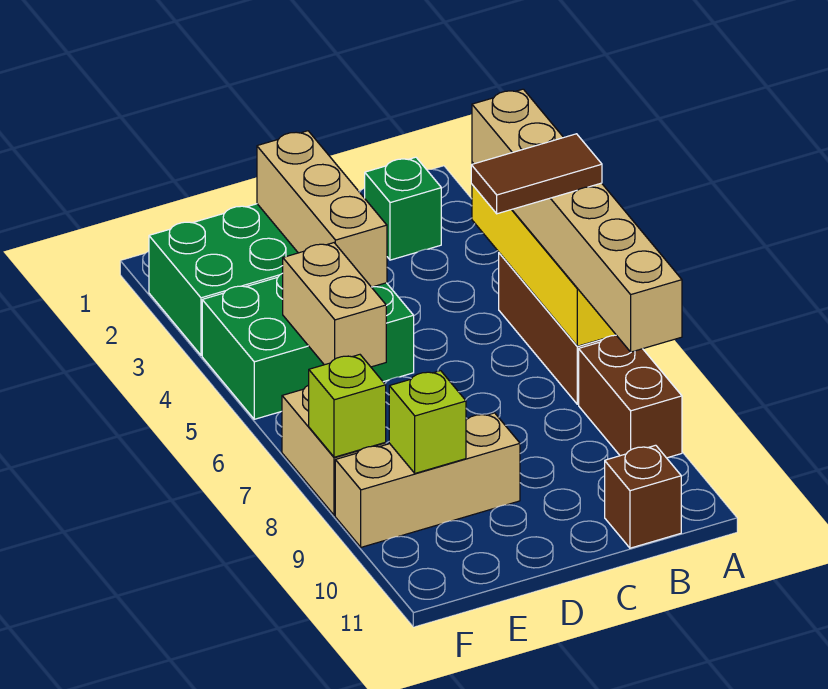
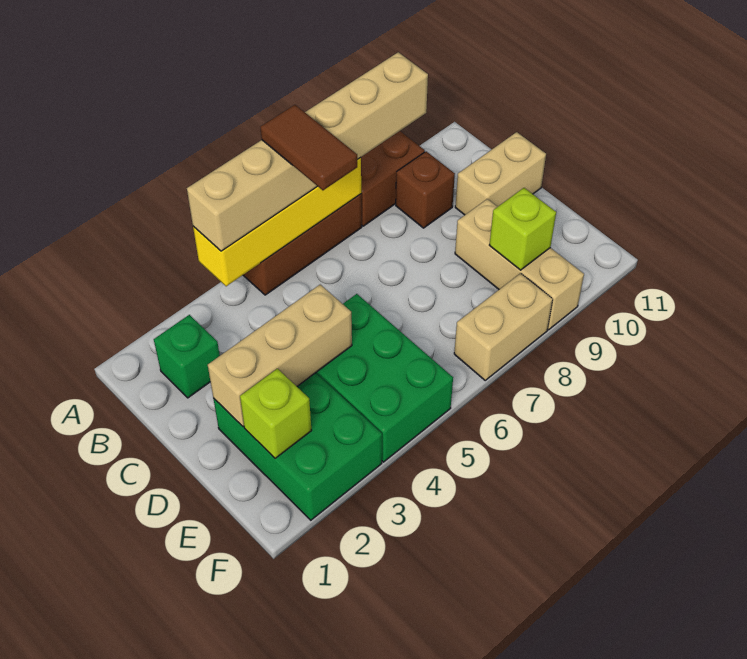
brown brick B11 level 1 -> brown brick B9 level 1
tan brick E5:E6 level 2 -> tan brick C10:C11 level 1
lime brick F8 level 2 -> lime brick E2 level 2

